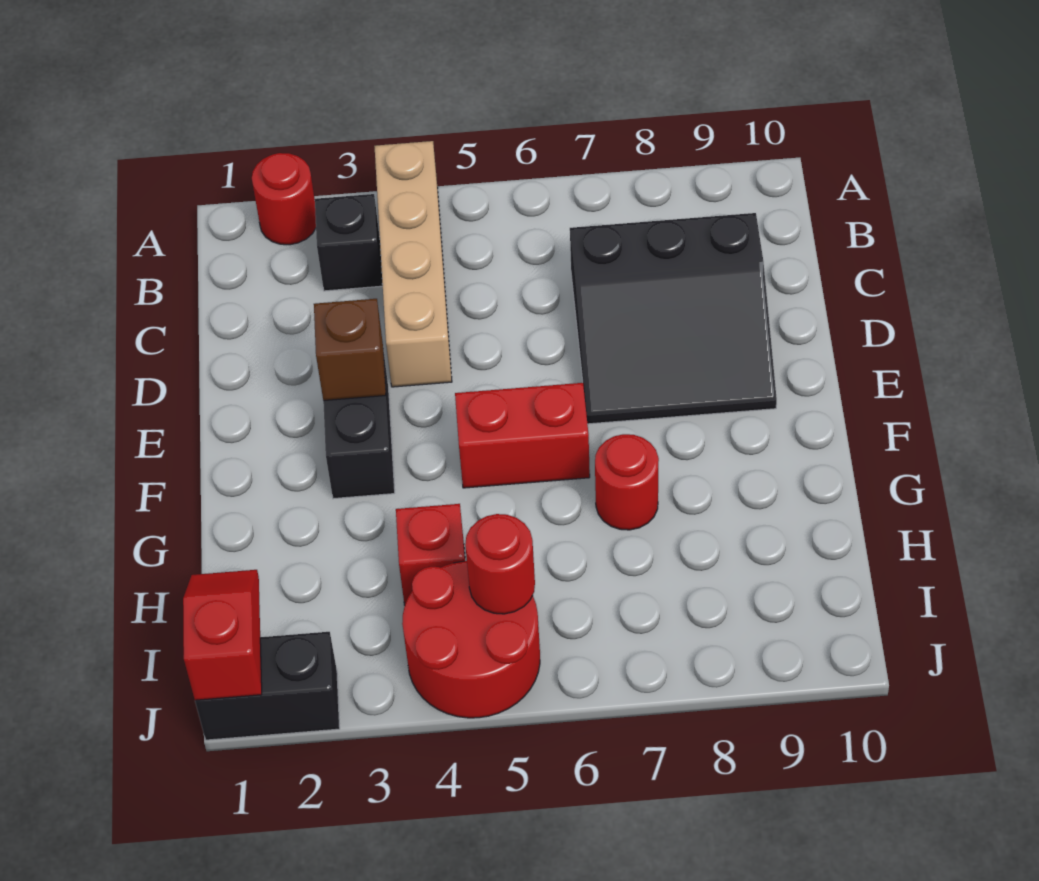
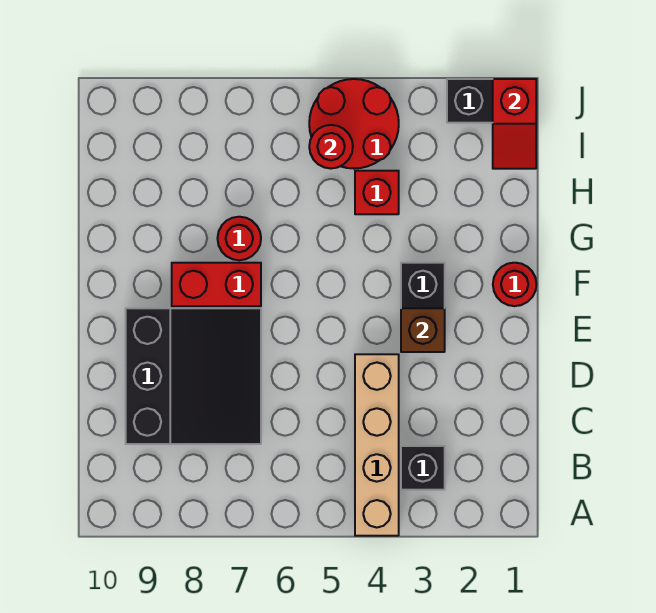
red round brick A2 level 1 -> red round brick F1 level 1
black slope C7:E9 level 1 top C -> black slope C7:E9 level 1 top 9
red brick F5:F6 level 1 -> red brick F7:F8 level 1

